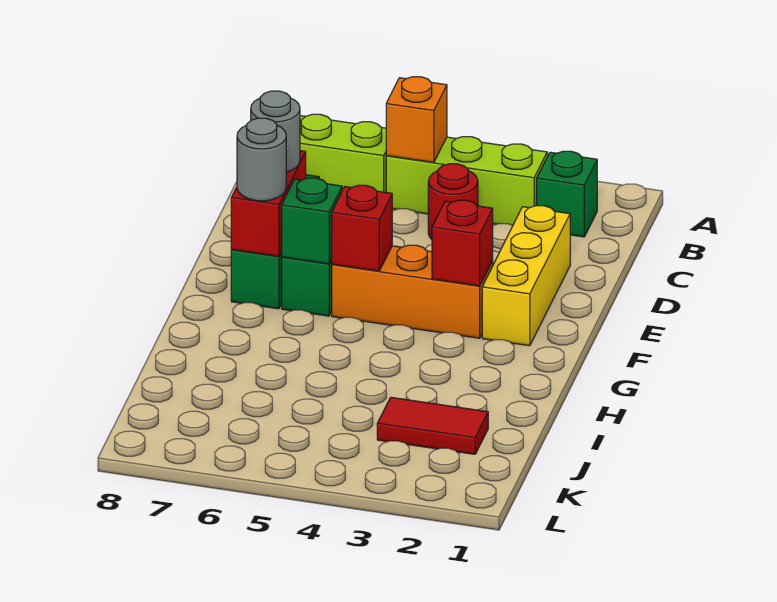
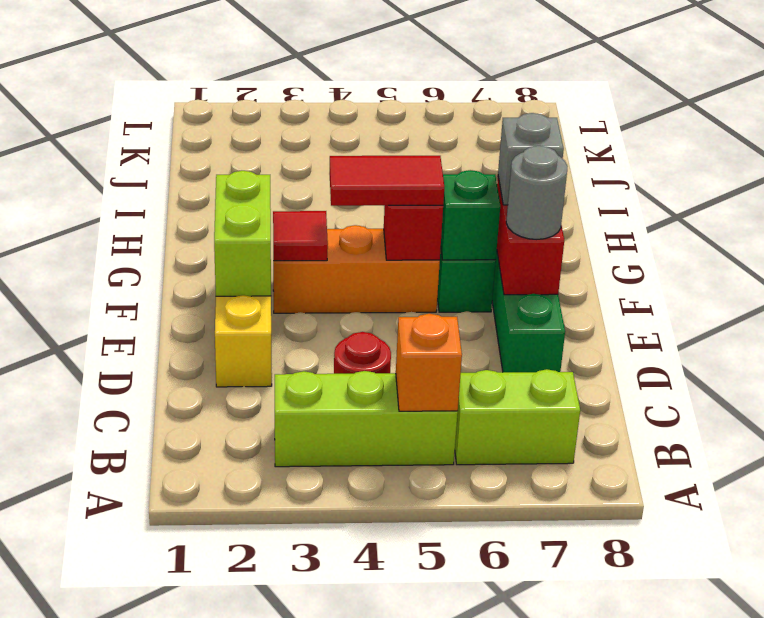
green brick B2 level 1 -> none
none -> lime brick E2:F2 level 2
red brick F3 level 2 -> red tile F3 level 2
grey round brick F7 level 3 -> grey brick F7 level 3
red tile J2:J3 level 1 -> red tile F4:F5 level 3

